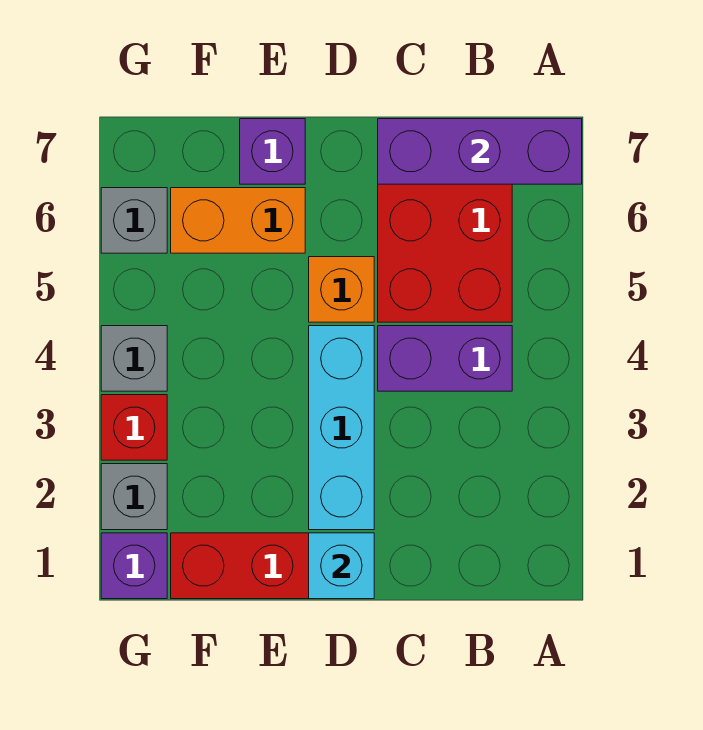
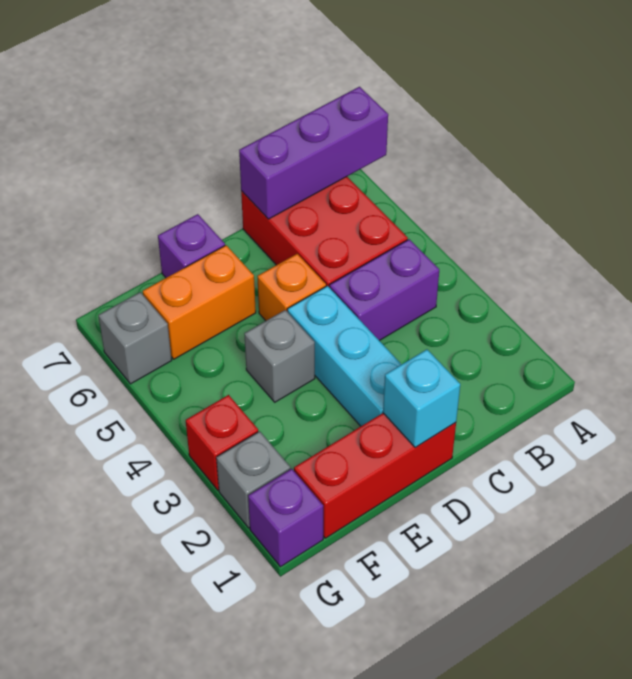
grey brick G4 level 1 -> grey brick E4 level 1

